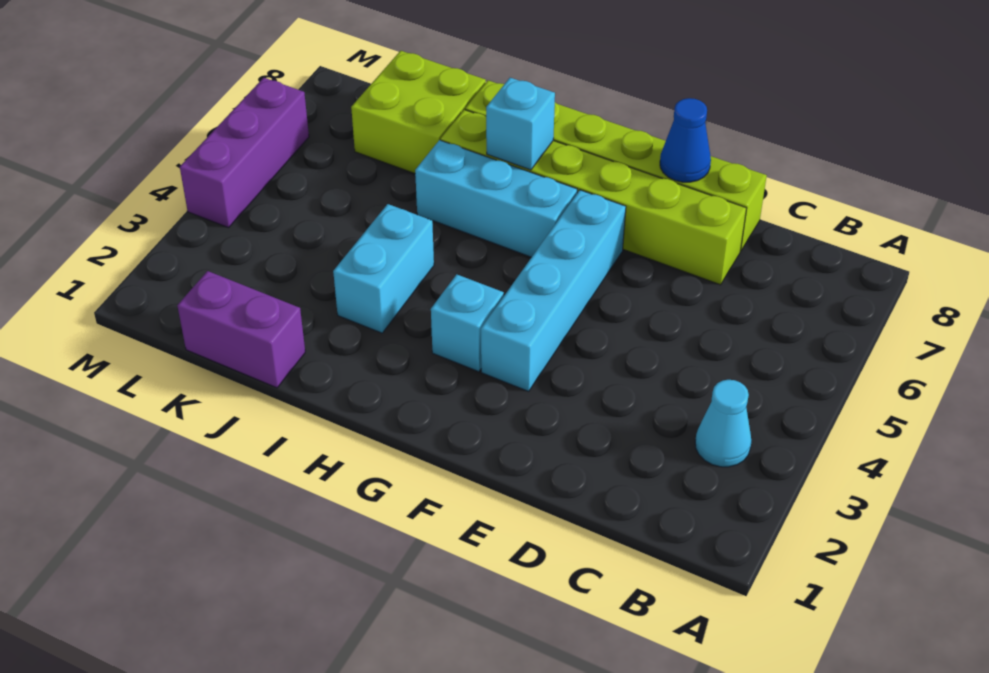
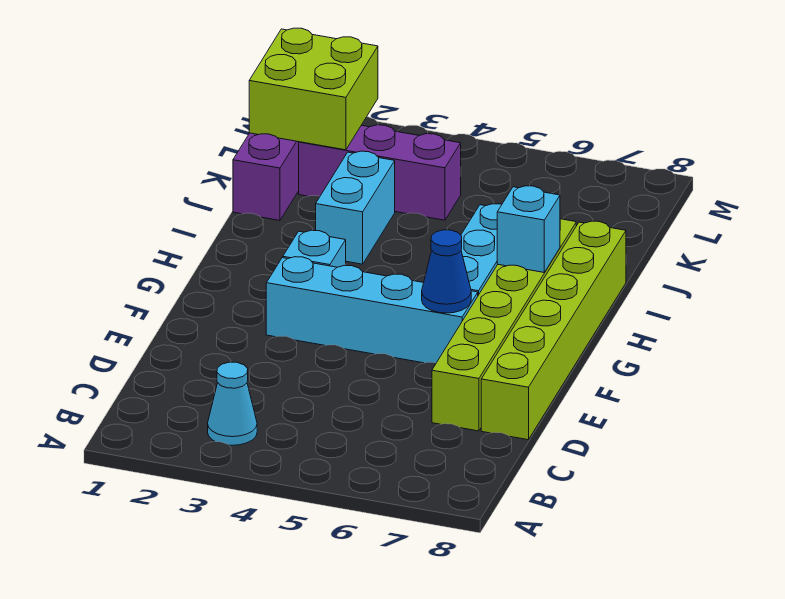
blue cone E8 level 2 -> blue cone F6 level 2
cyan brick I3:I4 level 1 -> cyan brick I3:J3 level 1
lime brick J7:K8 level 1 -> lime brick K1:L2 level 2
purple brick M4:M6 level 1 -> purple brick K2:K4 level 1

